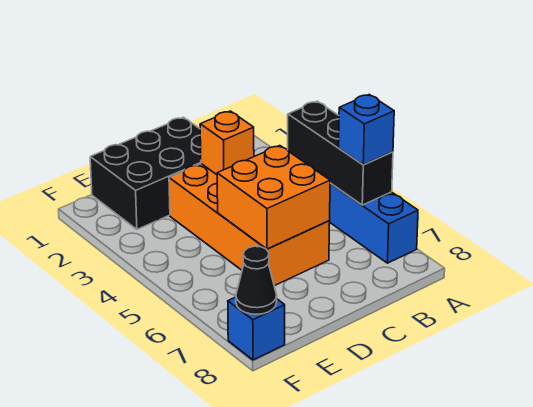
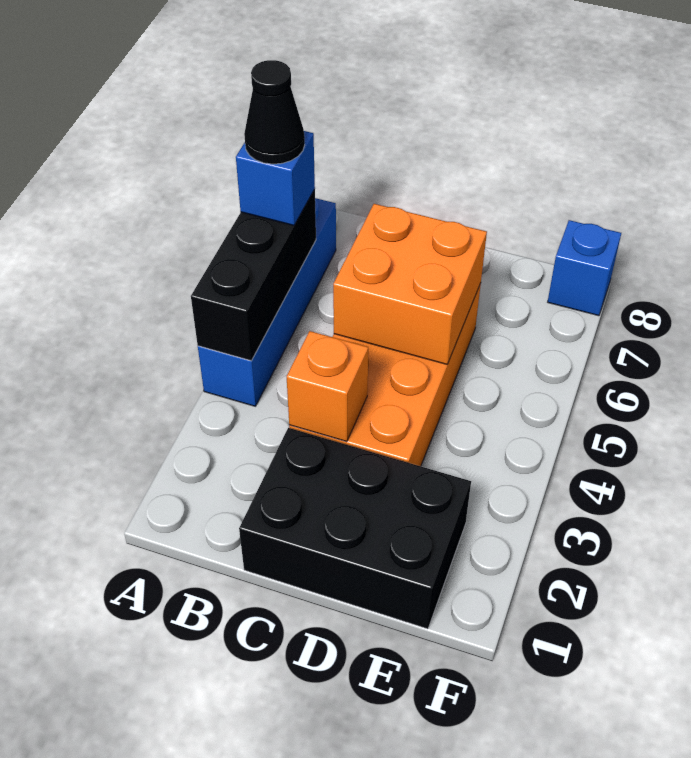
black cone F8 level 2 -> black cone A6 level 4

